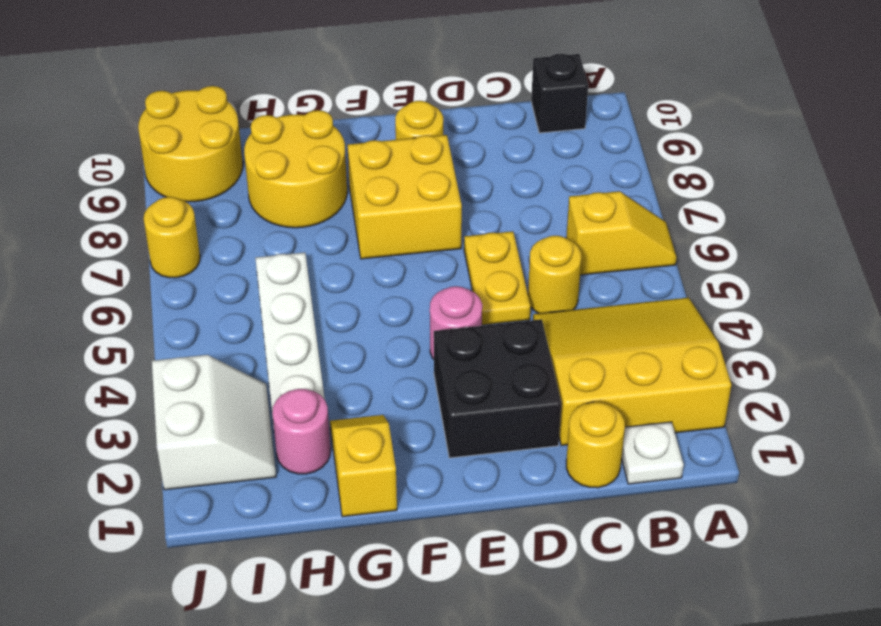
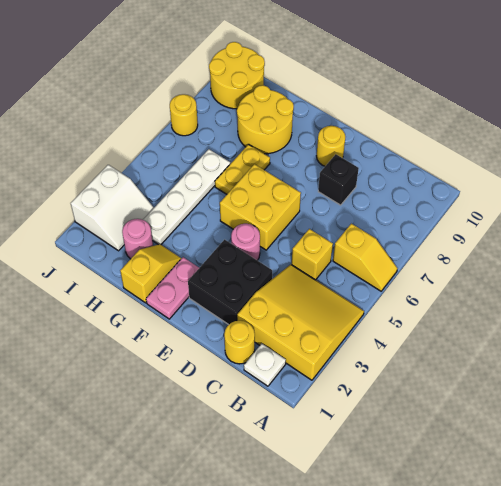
black brick B10 level 1 -> black brick D8 level 1
yellow round brick C5 level 1 -> yellow brick C5 level 1
yellow plate D5:D6 level 1 -> yellow plate G6:G7 level 1
yellow brick E7:F8 level 1 -> yellow brick E5:F6 level 1
none -> pink plate F1:F2 level 1

